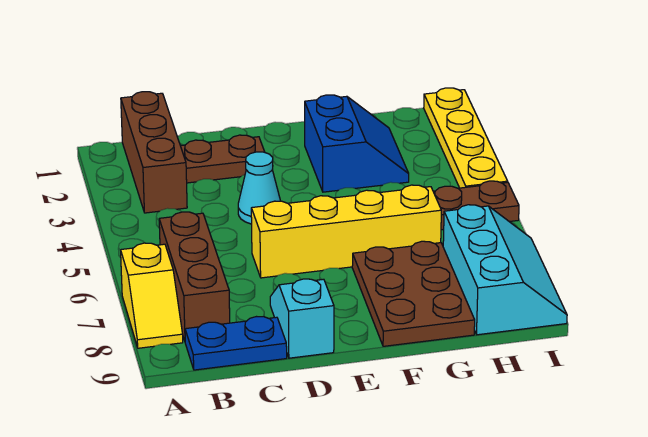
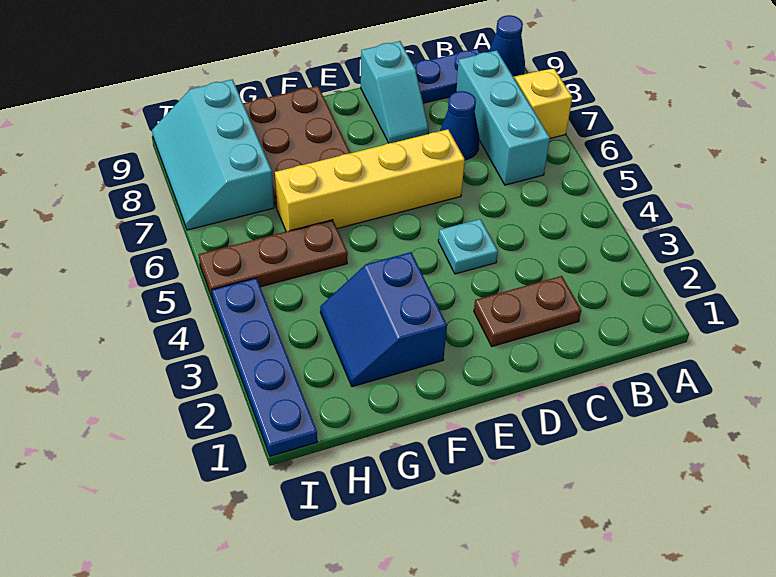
none -> blue cone A9 level 1
brown brick B1:B3 level 1 -> none
brown brick B6:B8 level 1 -> cyan brick B6:B8 level 1
none -> blue cone C7 level 1
cyan cone D4 level 1 -> cyan plate D4 level 1
yellow plate I1:I4 level 1 -> blue plate I1:I4 level 1

